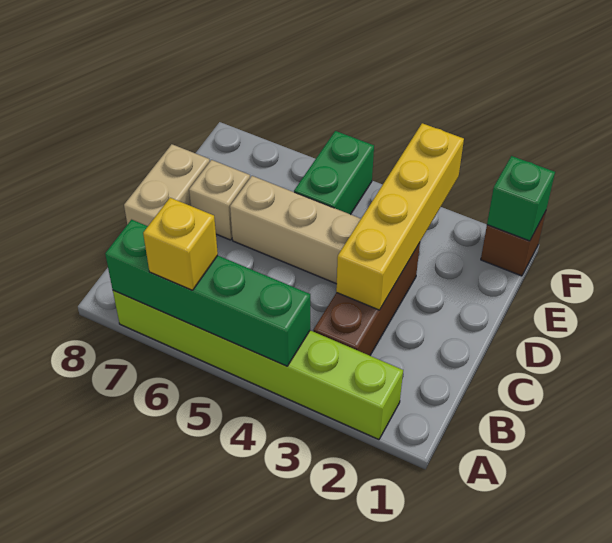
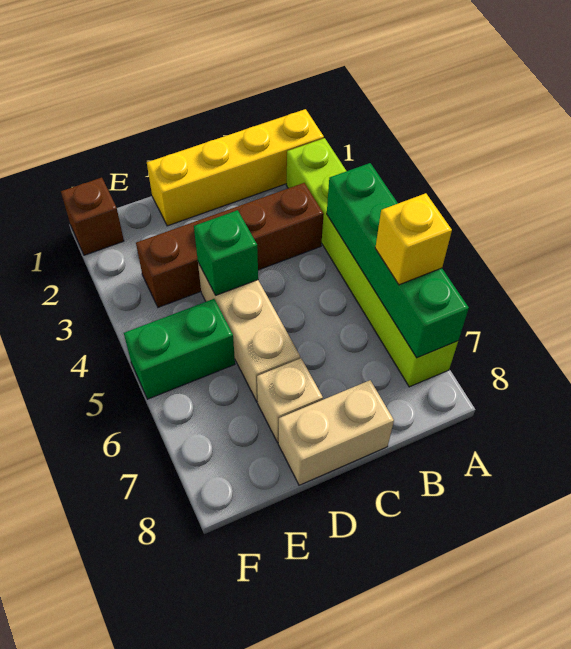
brown brick B3:D3 level 1 -> brown brick B3:E3 level 1
yellow brick C3:F3 level 2 -> yellow brick A1:D1 level 1
green brick F1 level 2 -> green brick D4 level 2

